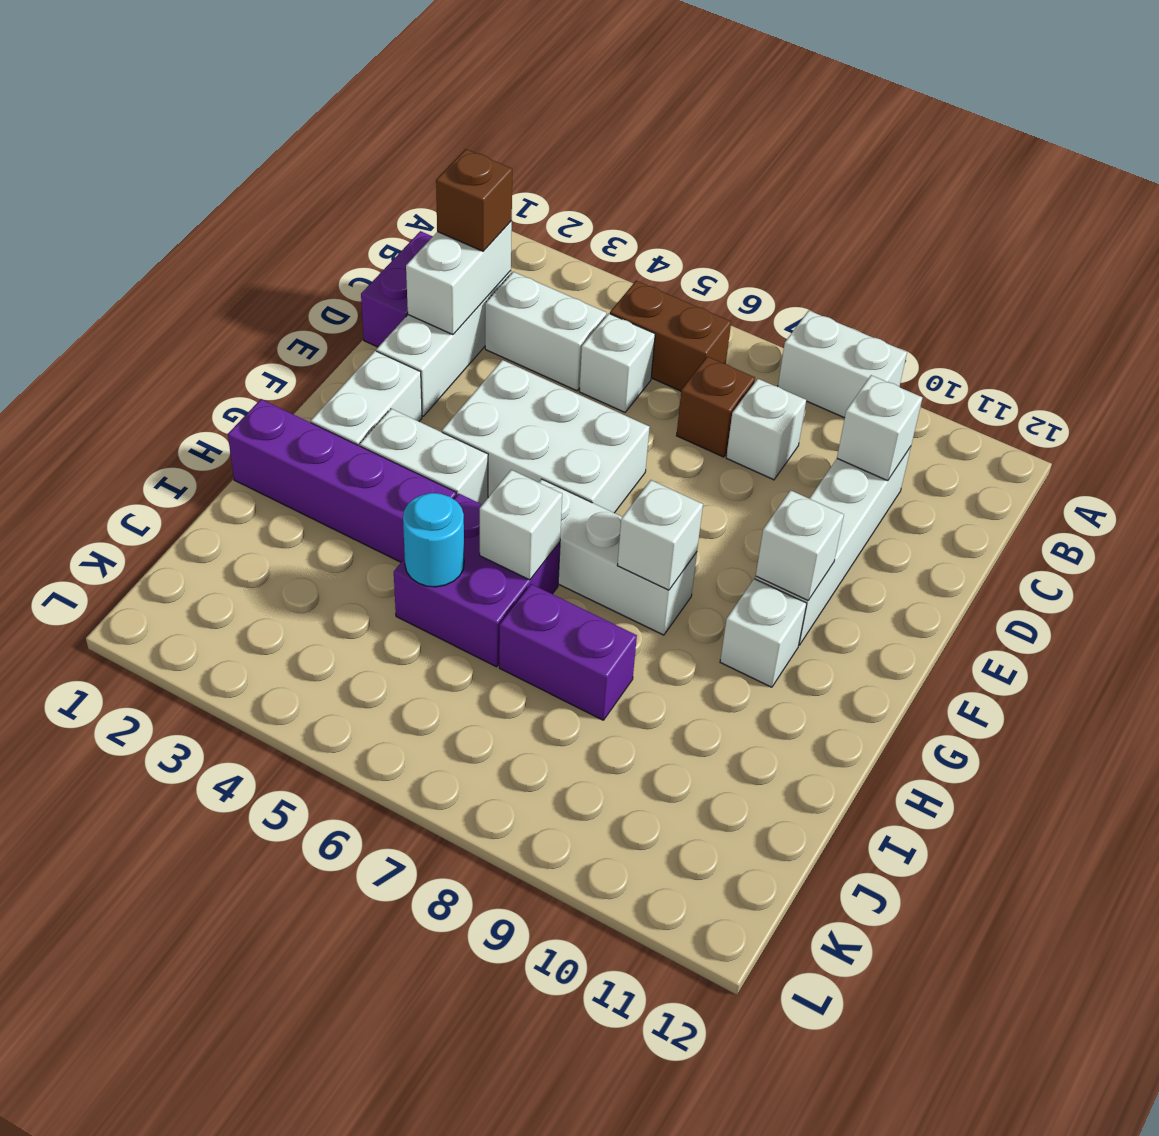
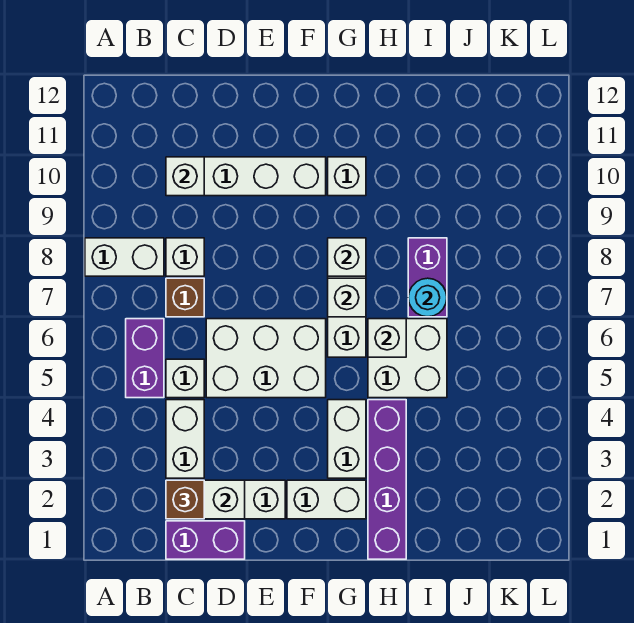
white brick A8:A9 level 1 -> white brick A8:B8 level 1
brown brick B5:B6 level 1 -> purple brick B5:B6 level 1
white brick E4:F6 level 1 -> white brick D5:F6 level 1
white brick F10 level 2 -> white brick G7 level 2
purple brick H5:I6 level 1 -> white brick H5:I6 level 1
cyan round brick I5 level 2 -> cyan round brick I7 level 2

